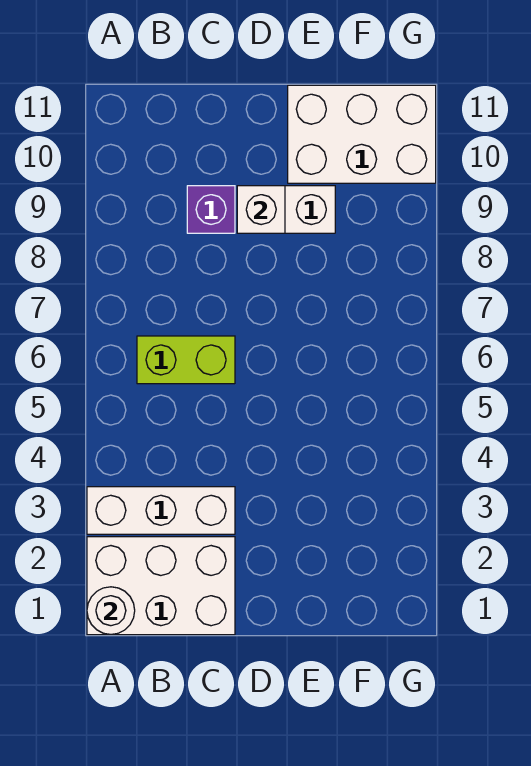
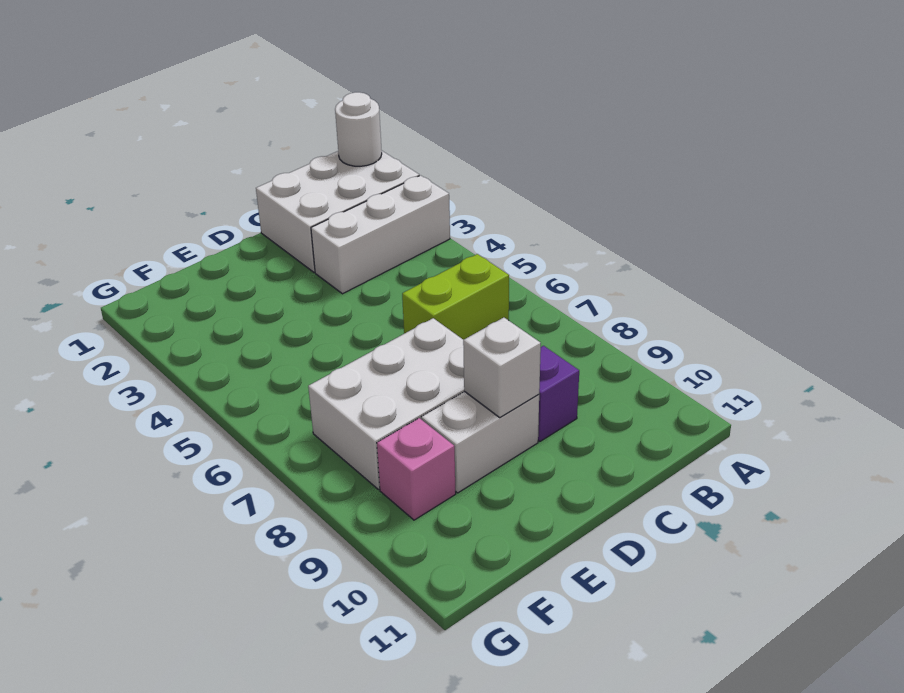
white brick E10:G11 level 1 -> white brick D7:F8 level 1
none -> pink brick F9 level 1

